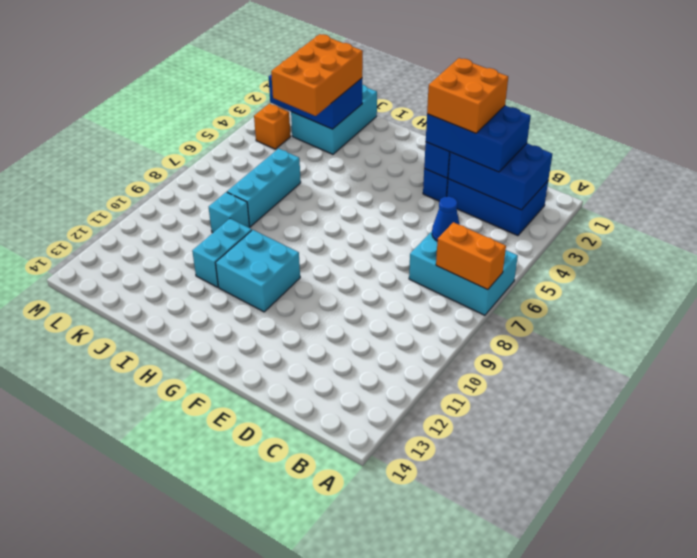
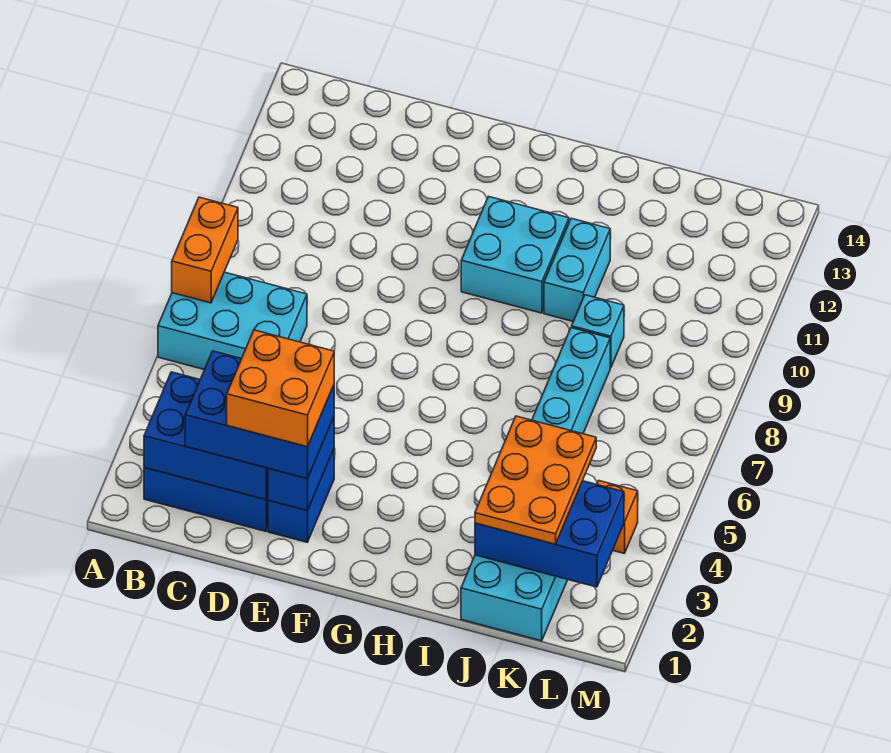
orange brick A7:B7 level 2 -> orange brick A7:A8 level 2
blue cone C6 level 2 -> none
orange brick J2:K4 level 3 -> orange plate J2:K4 level 3

